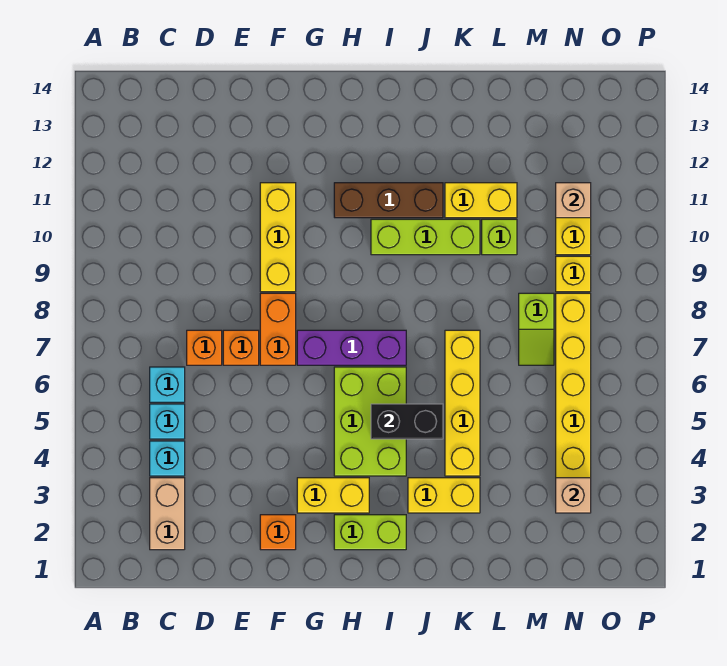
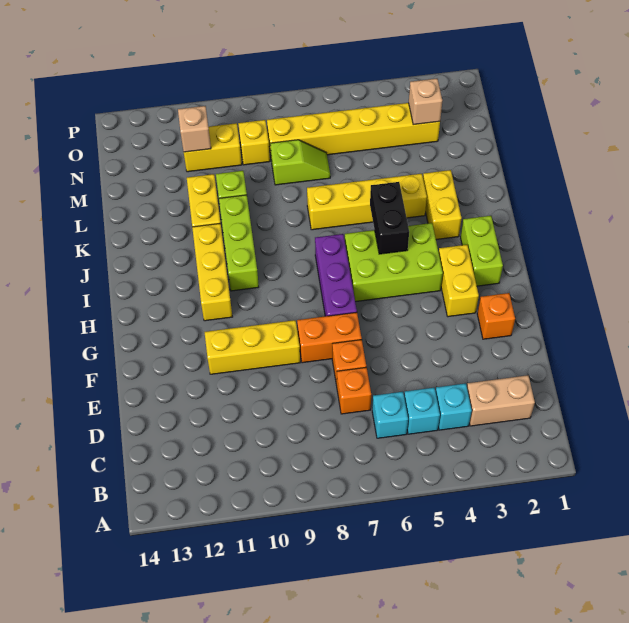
brown brick H11:J11 level 1 -> yellow brick H11:J11 level 1

